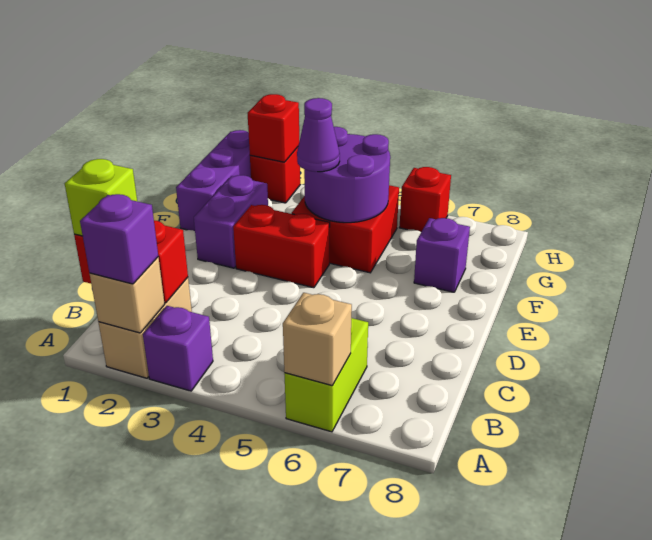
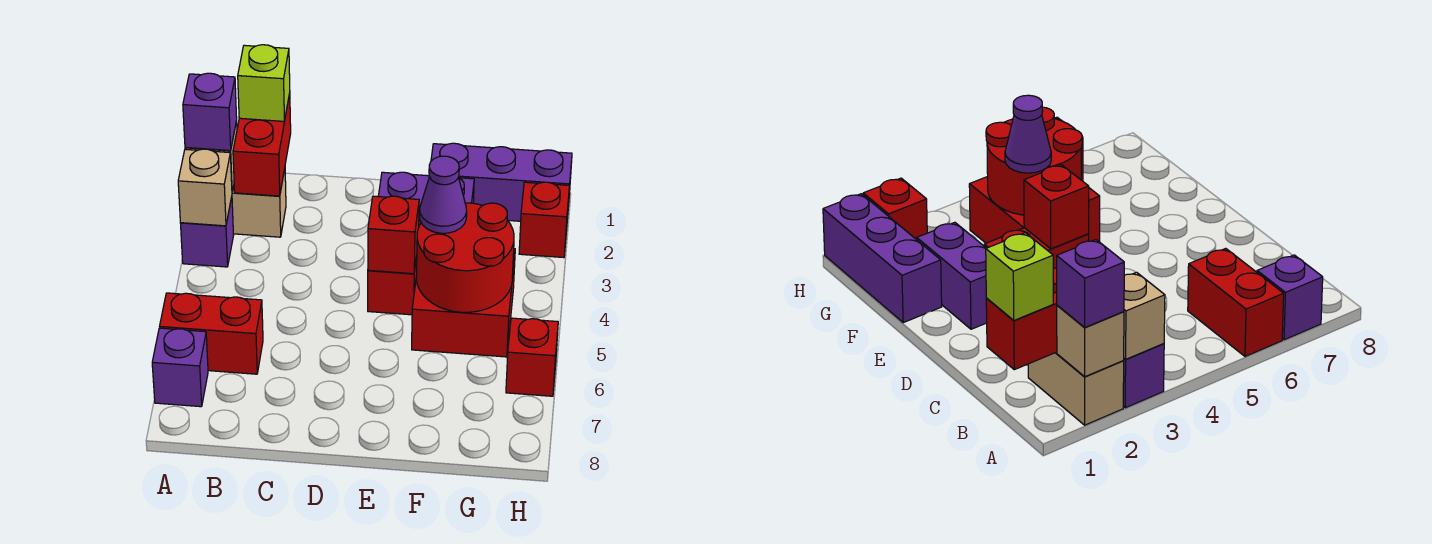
lime brick A6:B6 level 1 -> red brick A6:B6 level 1
tan brick A6 level 2 -> tan brick A3 level 2
purple round brick F4:G5 level 2 -> red round brick F4:G5 level 2
purple brick F7 level 1 -> purple brick A7 level 1
red brick H2 level 2 -> red brick E4 level 2

